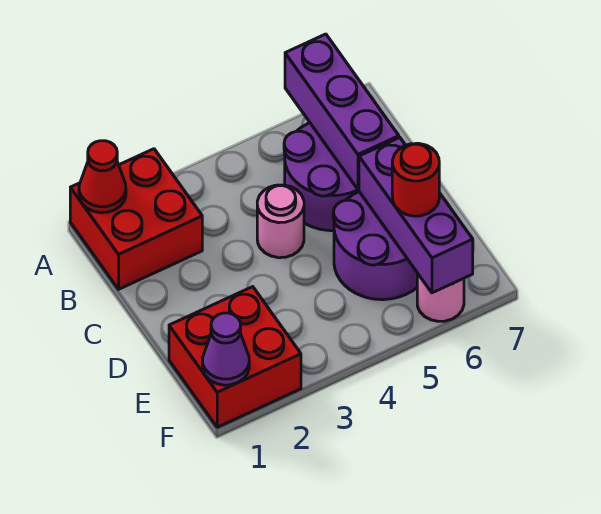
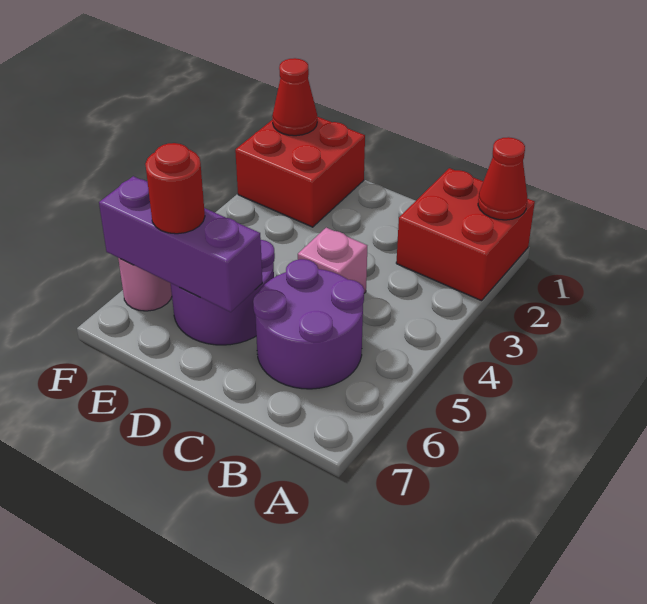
purple brick A6:C6 level 2 -> none
pink round brick C4 level 1 -> pink brick C4 level 1
purple cone F1 level 2 -> red cone F1 level 2

